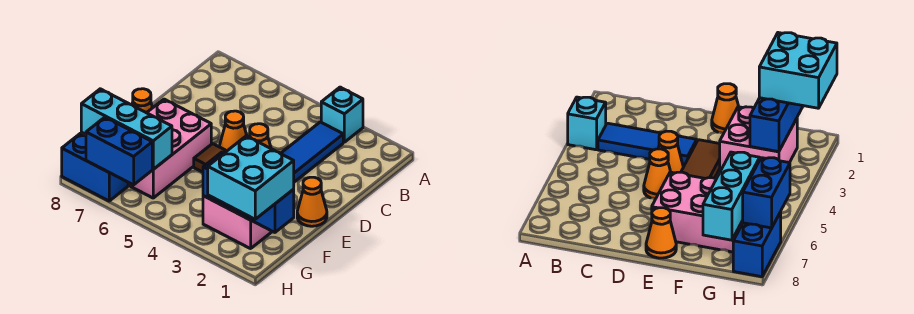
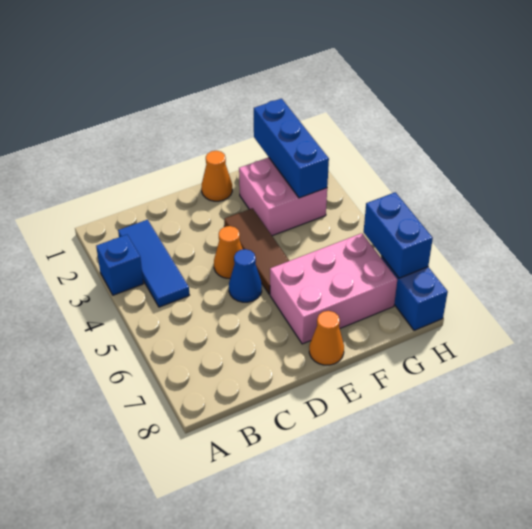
cyan brick A3 level 1 -> blue brick A3 level 1
blue tile B3:D3 level 1 -> blue tile B2:B4 level 1
orange cone D5 level 1 -> blue cone D5 level 1
cyan brick G1:H2 level 3 -> none
cyan brick G6:G8 level 2 -> none

